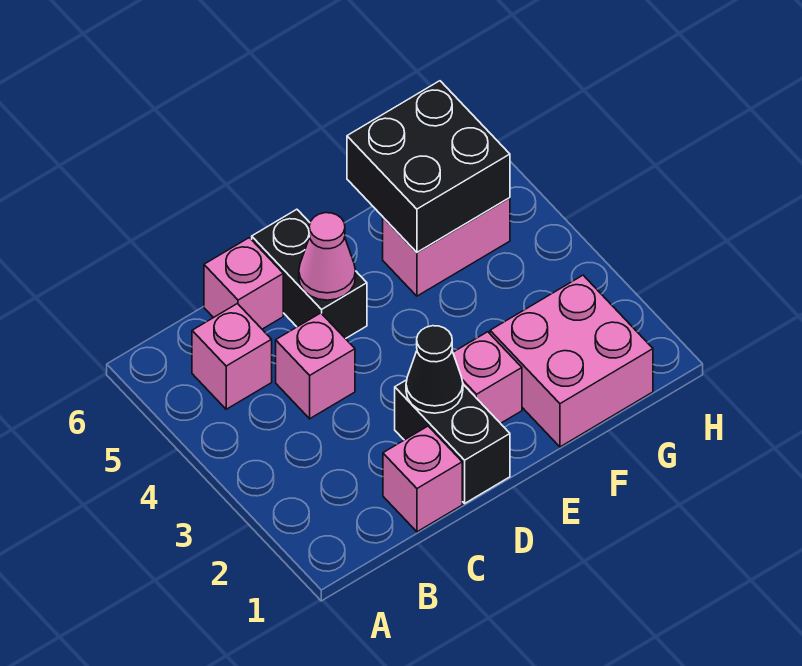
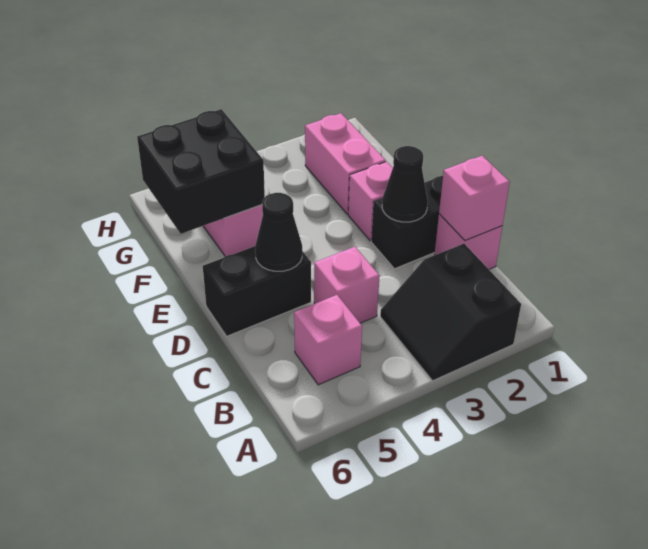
none -> black slope A2:B3 level 1 top 2
pink brick C6 level 1 -> pink brick C1 level 2
pink cone D5 level 2 -> black cone D5 level 2
pink brick F1:G2 level 1 -> pink brick F2:G2 level 1

